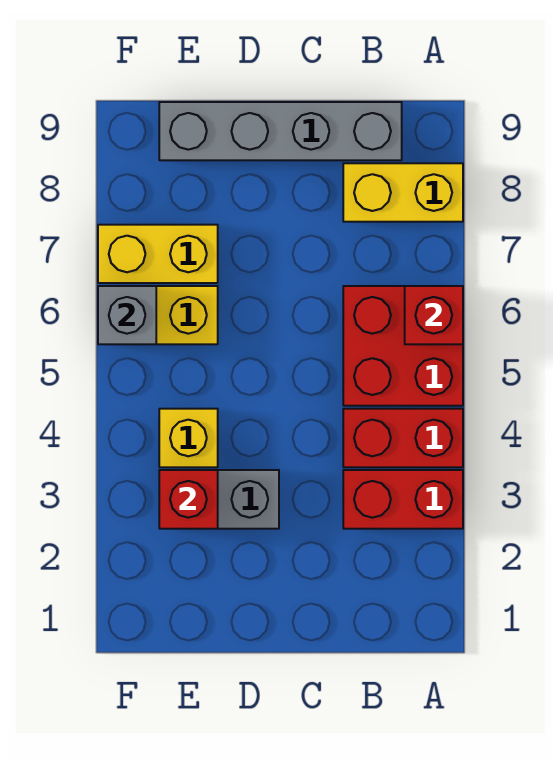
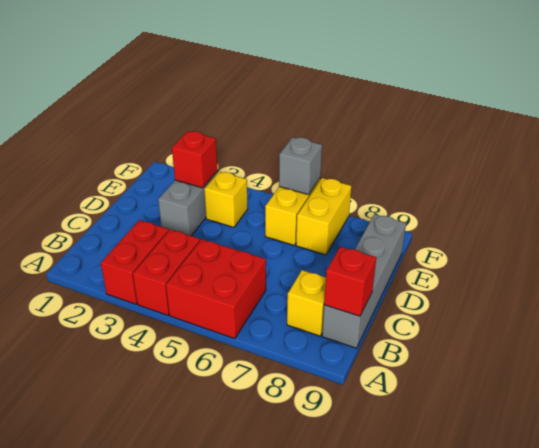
red brick A6 level 2 -> red brick B9 level 2
yellow brick A8:B8 level 1 -> yellow brick B8 level 1

